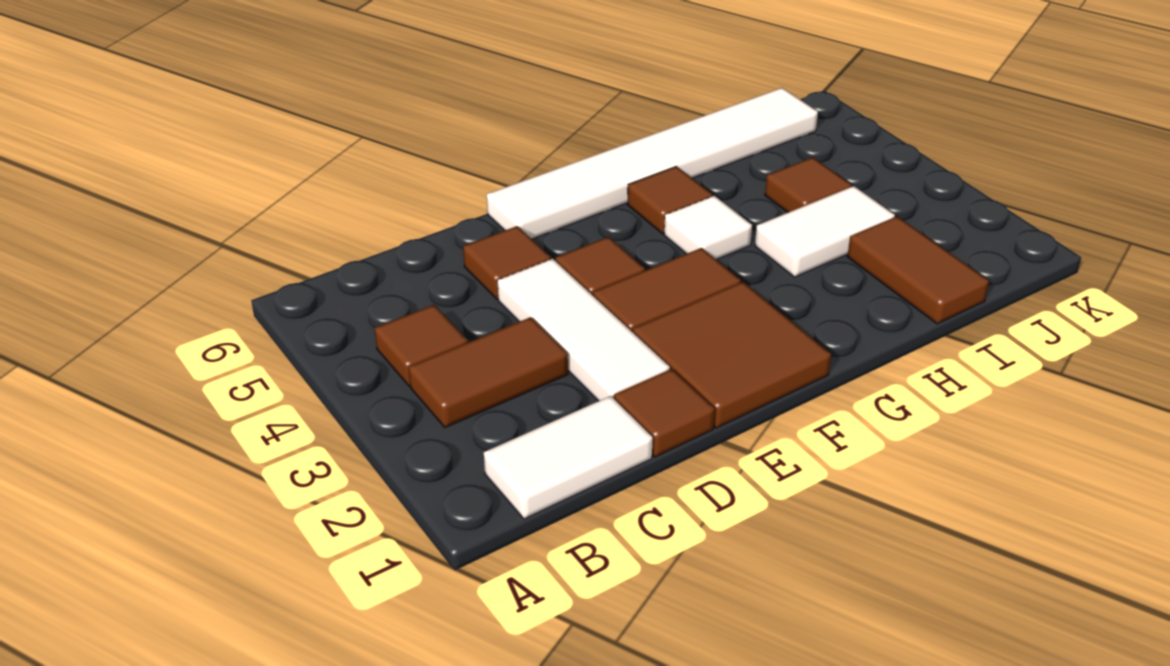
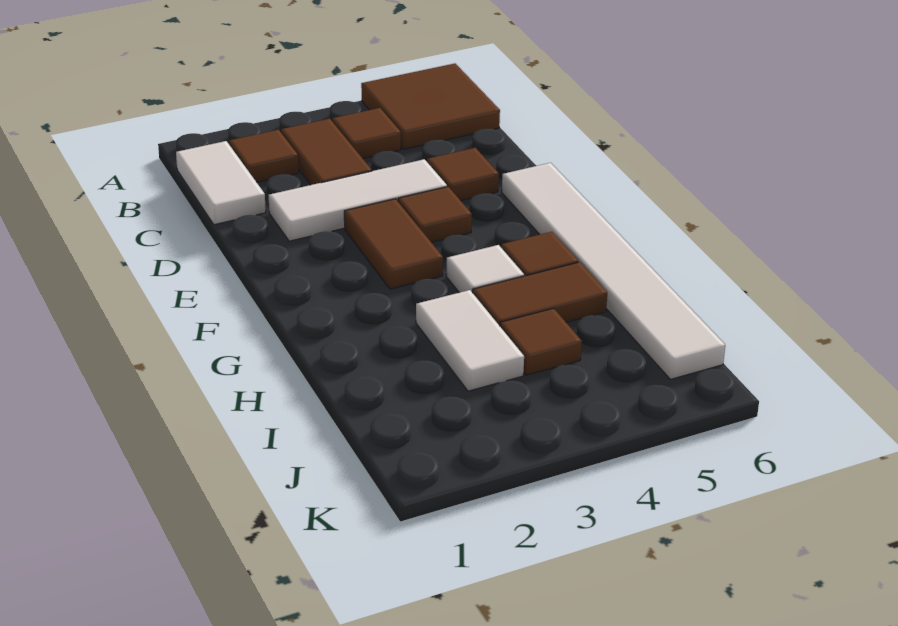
brown tile D1 level 1 -> brown tile B2 level 1
brown tile E1:F2 level 1 -> brown tile A5:B6 level 1
brown tile I1:I2 level 1 -> brown tile H4:H5 level 1

